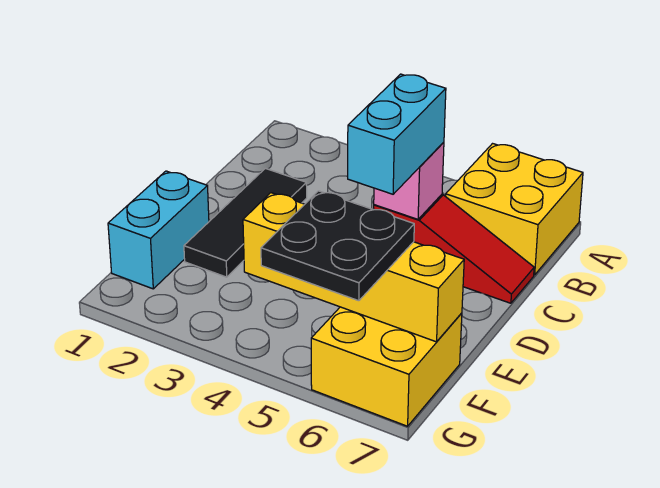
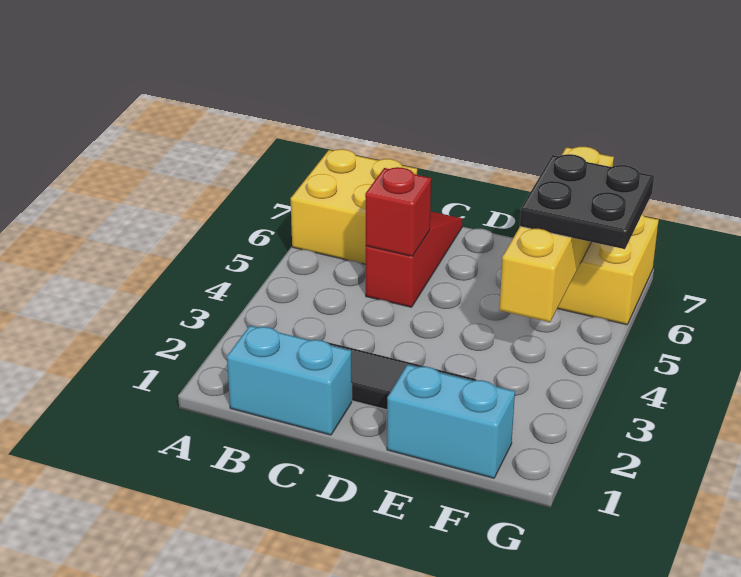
pink brick C5 level 2 -> red brick C5 level 2
cyan brick C5:D5 level 3 -> cyan brick B1:C1 level 1

